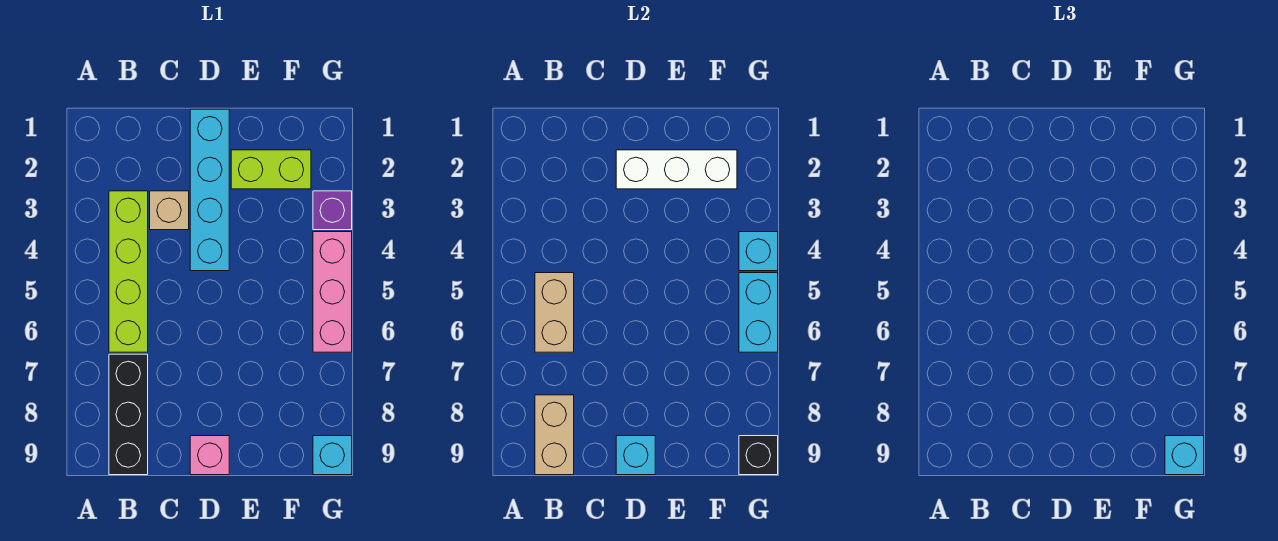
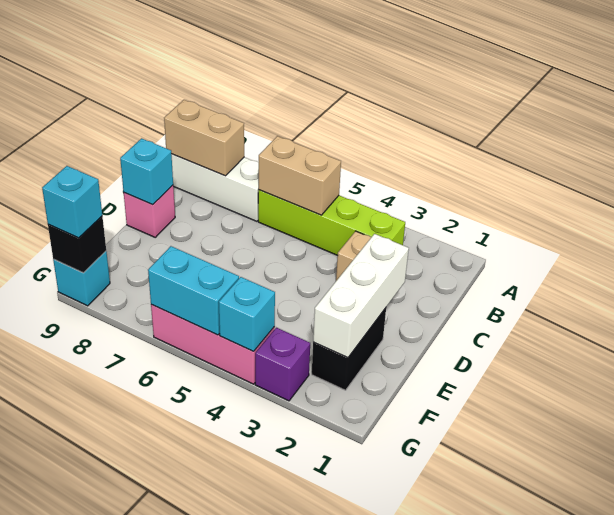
black brick B7:B9 level 1 -> white brick B7:B9 level 1
cyan brick D1:D4 level 1 -> none
lime brick E2:F2 level 1 -> black brick E2:F2 level 1

